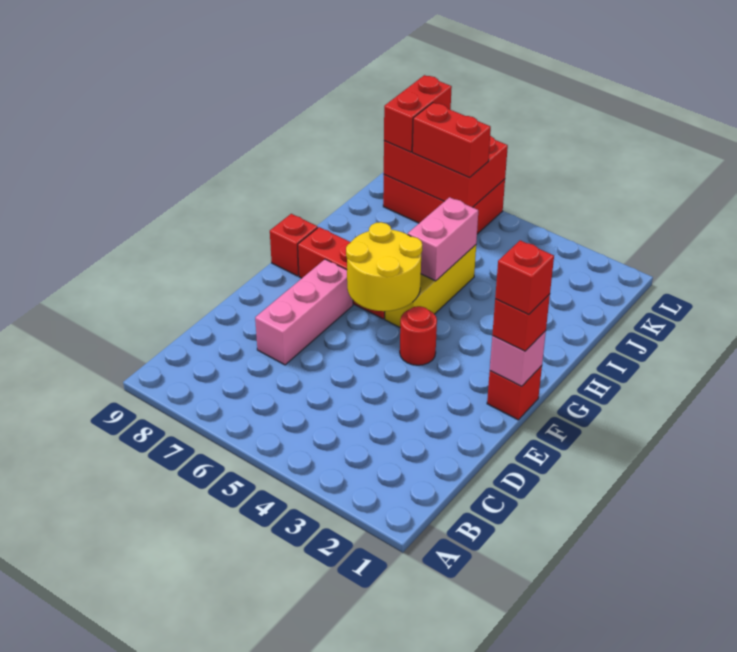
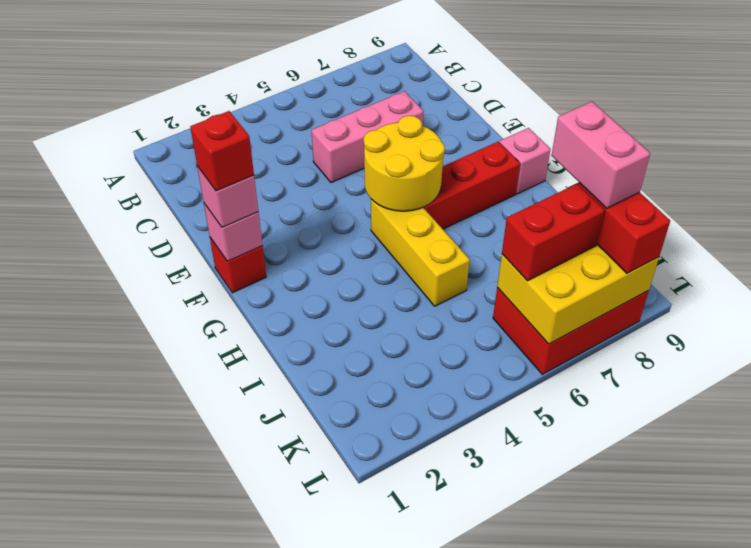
pink brick D7:F7 level 1 -> pink brick D5:D7 level 1
red brick F1 level 3 -> pink brick F1 level 3
red round brick F4 level 1 -> none
red brick G9 level 1 -> pink brick G9 level 1
pink brick H5:I5 level 2 -> pink brick J8:K8 level 4
red brick K6:L8 level 2 -> yellow brick K6:L8 level 2

